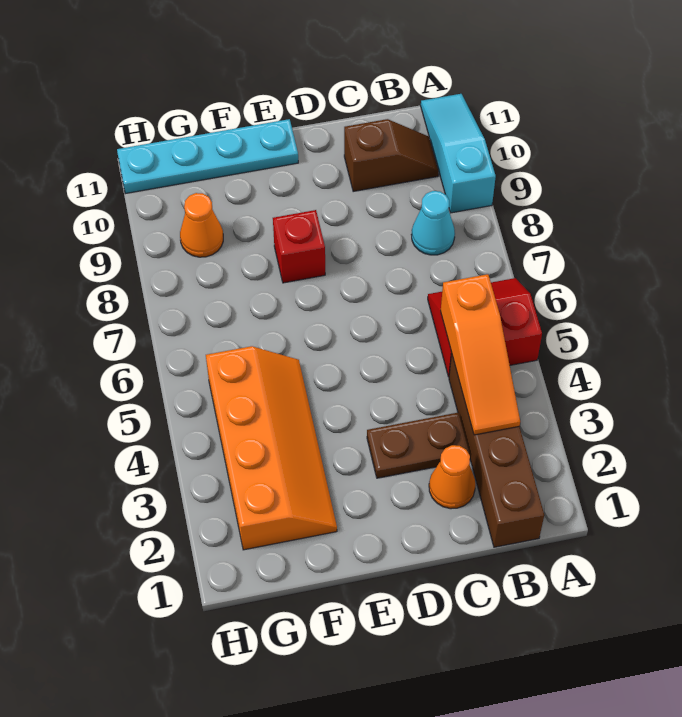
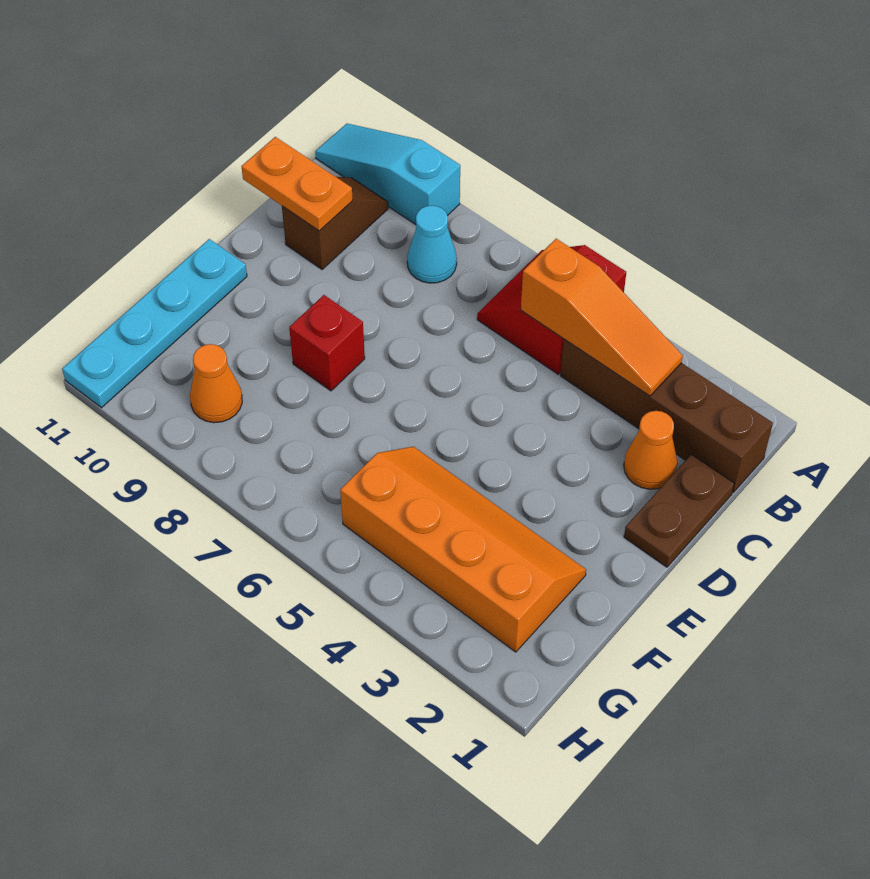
brown plate C3:D3 level 1 -> brown plate C1:D1 level 1
none -> orange plate C10:C11 level 2

